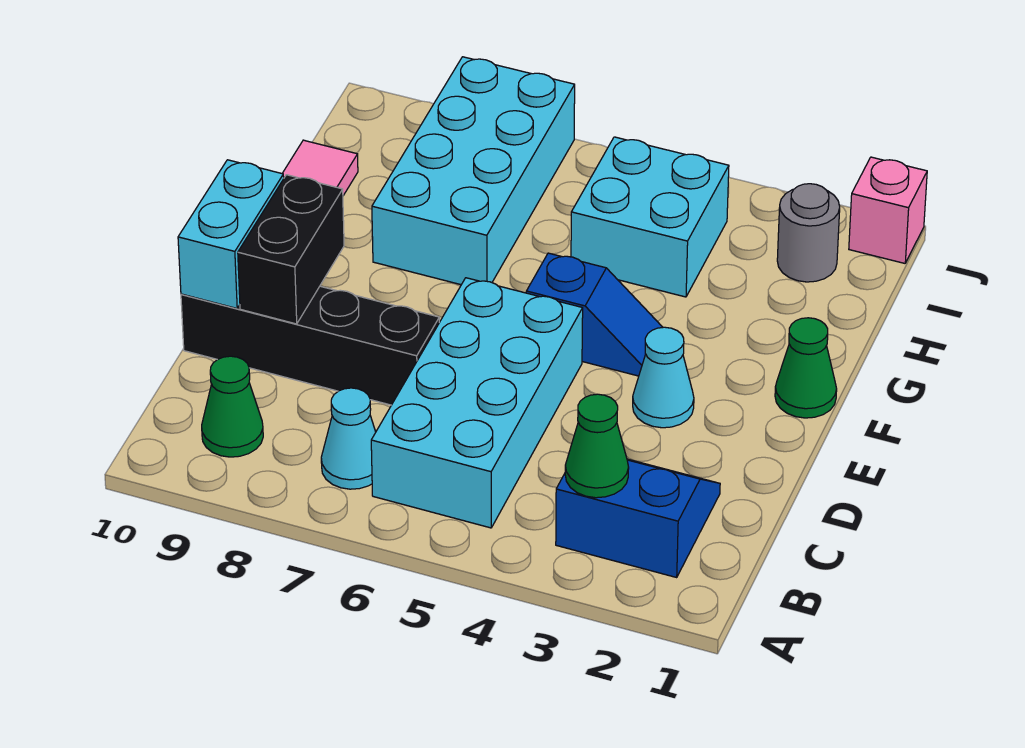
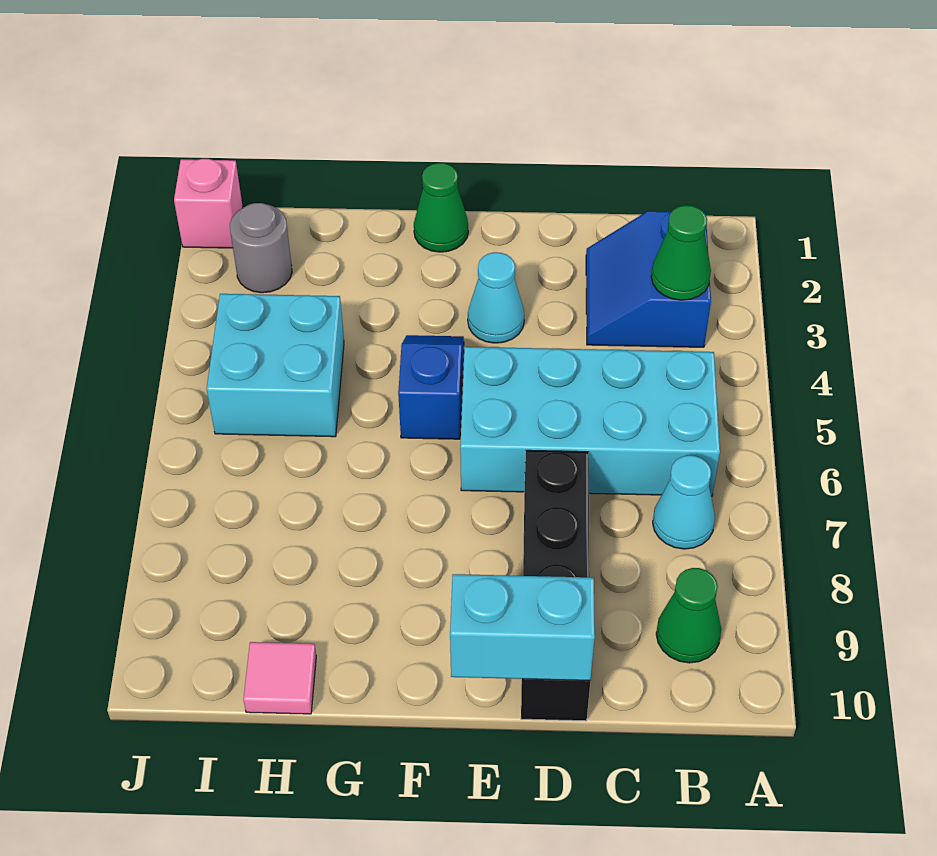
black brick D9:E9 level 2 -> none
cyan brick G7:J8 level 1 -> none

